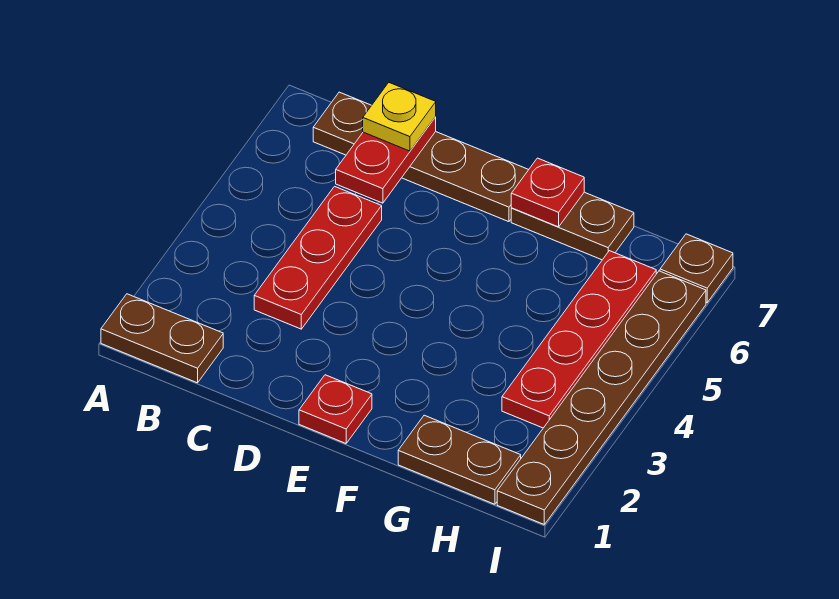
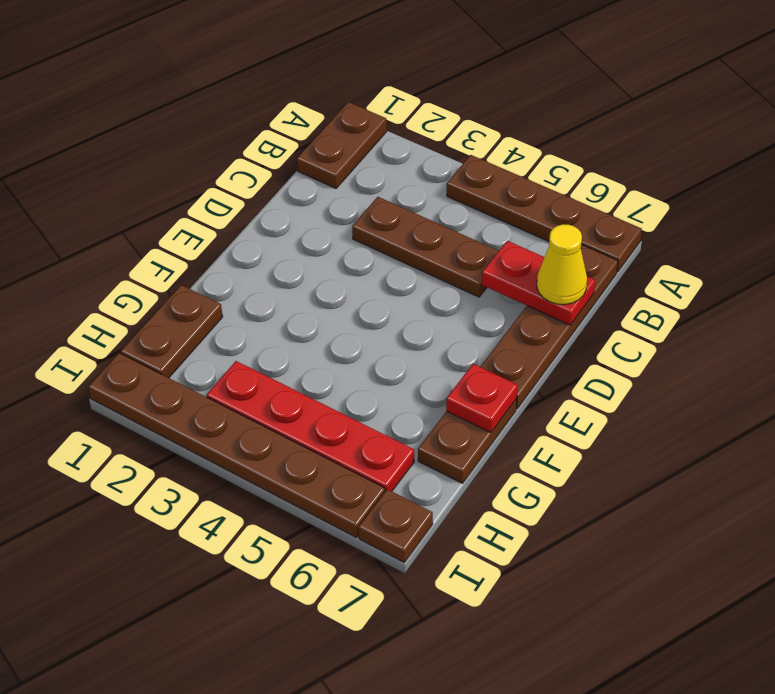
none -> brown plate A4:A7 level 1
red plate C3:C5 level 1 -> brown plate C3:C5 level 1
yellow plate C7 level 3 -> yellow cone C7 level 3
red plate E1 level 1 -> none

